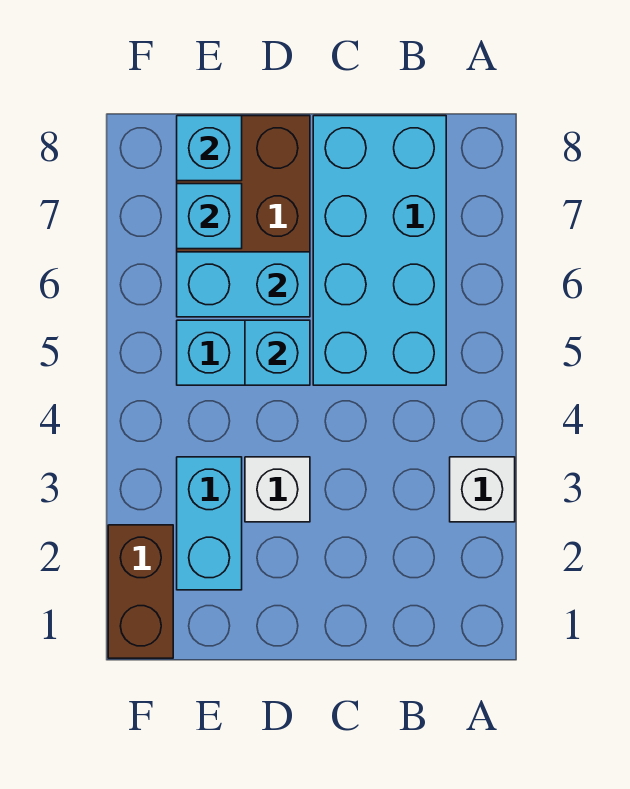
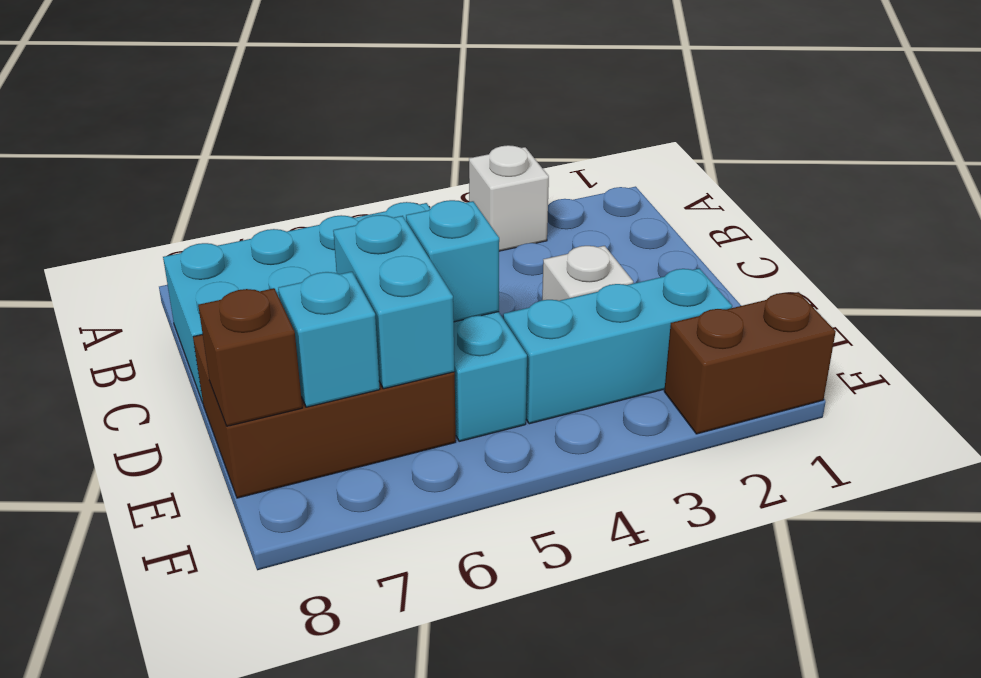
cyan brick E2:E3 level 1 -> cyan brick E2:E4 level 1
cyan brick E8 level 2 -> brown brick E8 level 2

